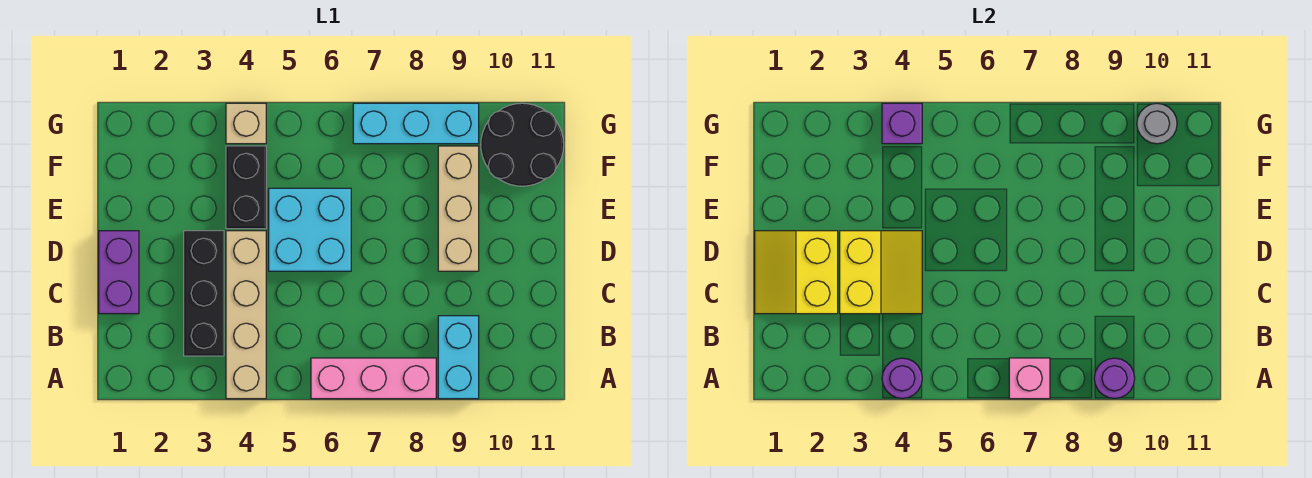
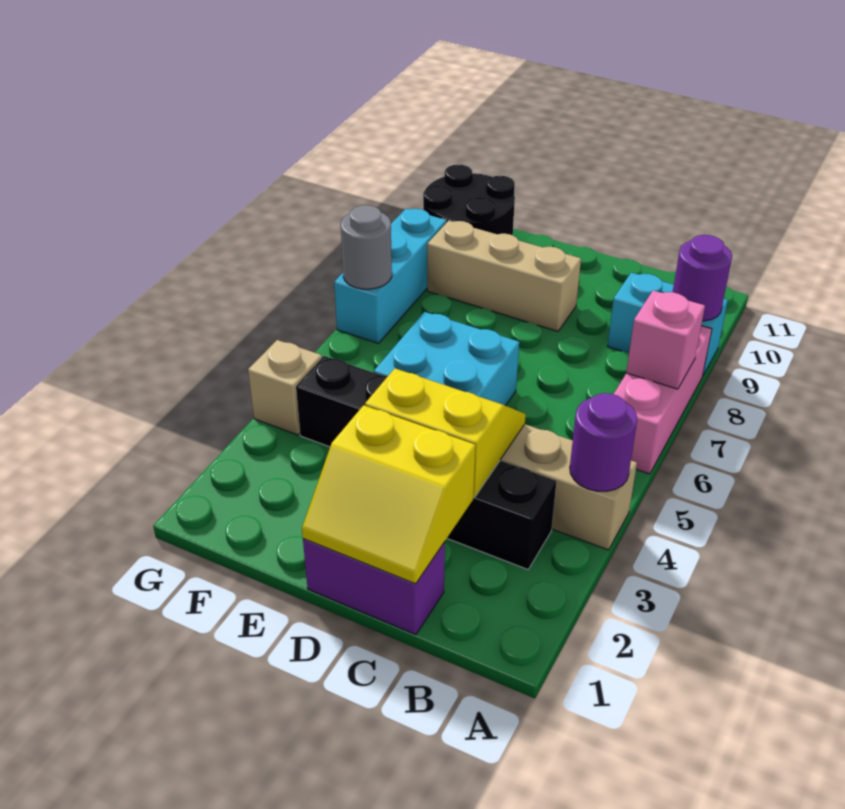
purple brick G4 level 2 -> none
grey round brick G10 level 2 -> grey round brick G7 level 2

